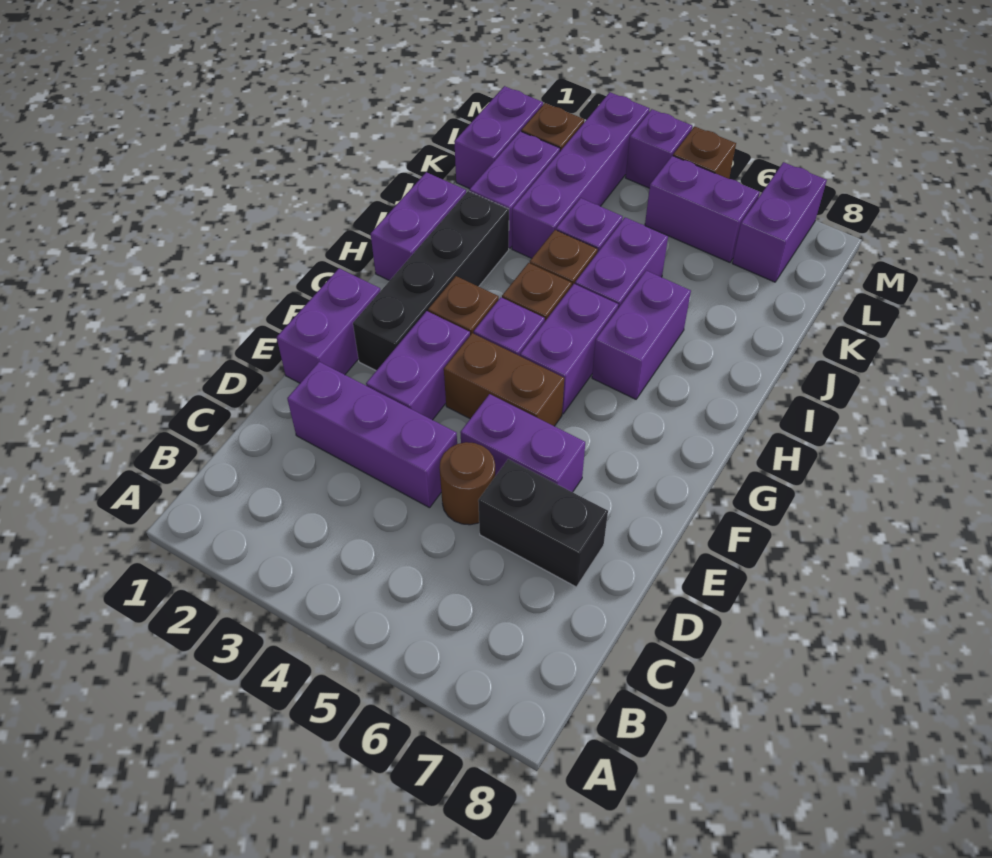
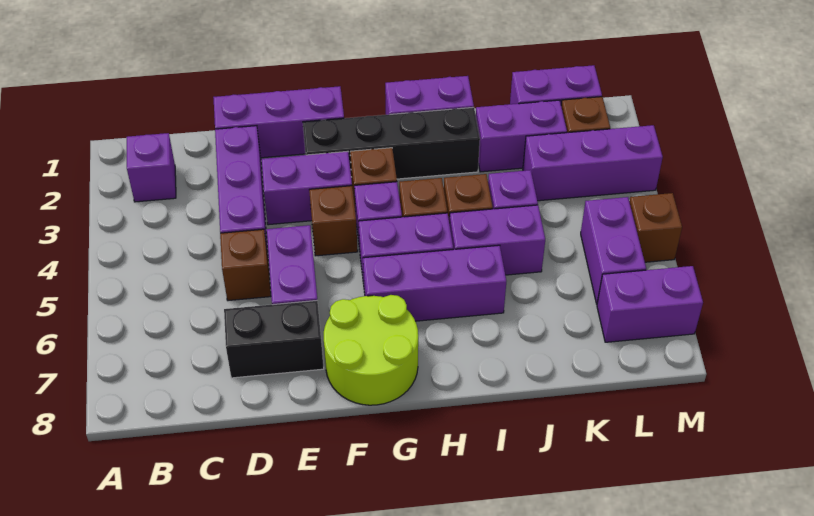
brown round brick D5 level 1 -> brown brick D5 level 1
black brick D6:D7 level 1 -> black brick D7:E7 level 1
purple brick E1:F1 level 1 -> purple brick D1:F1 level 1
brown brick F4:F5 level 1 -> brown brick F4 level 1
none -> lime round brick F7:G8 level 1
purple brick H6:I6 level 1 -> purple brick G6:I6 level 1
purple brick J3:M3 level 1 -> purple brick K3:M3 level 1
purple brick M4 level 1 -> purple brick B2 level 1

